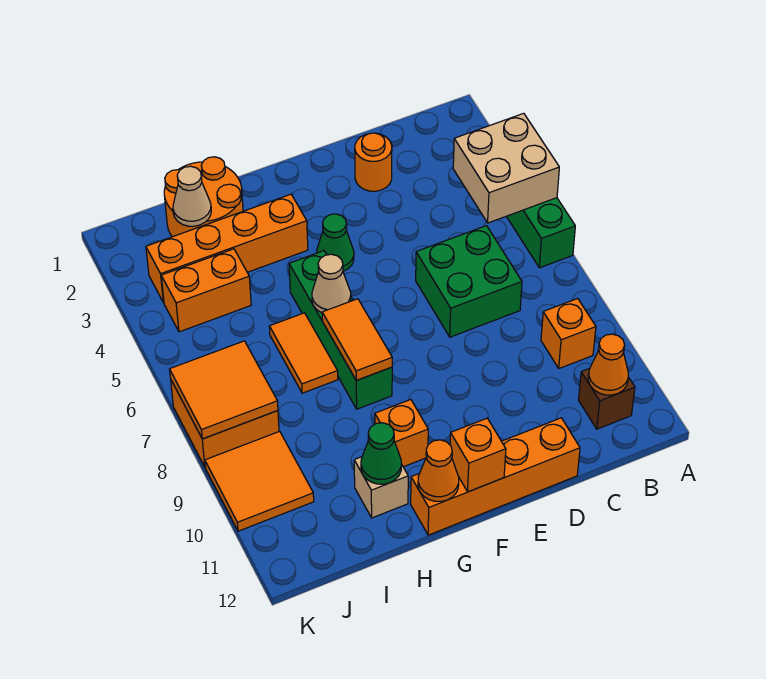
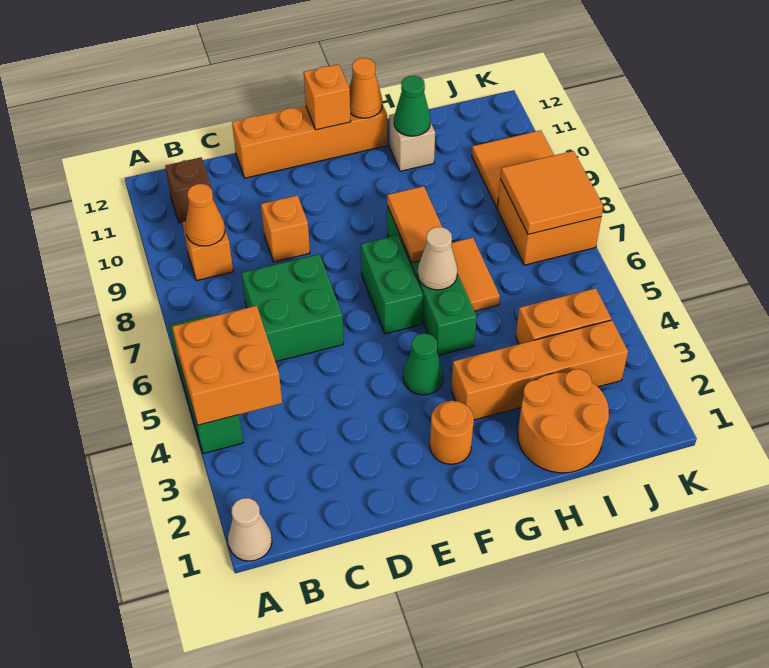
tan brick A4:B5 level 2 -> orange brick A4:B5 level 2
orange cone B11 level 2 -> orange cone B9 level 2
orange round brick D2 level 1 -> orange round brick F2 level 1
none -> green brick F6:F7 level 1
orange brick G10 level 1 -> orange brick D9 level 1
tan cone I2 level 2 -> tan cone A1 level 1

